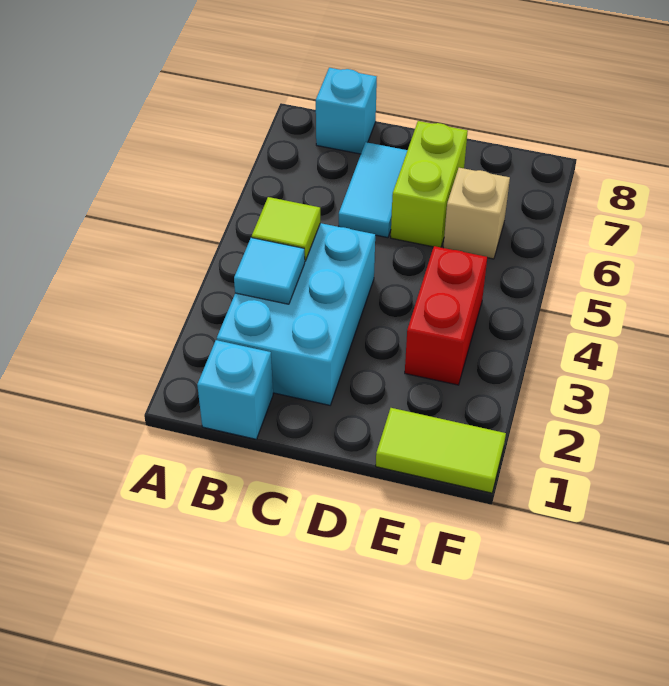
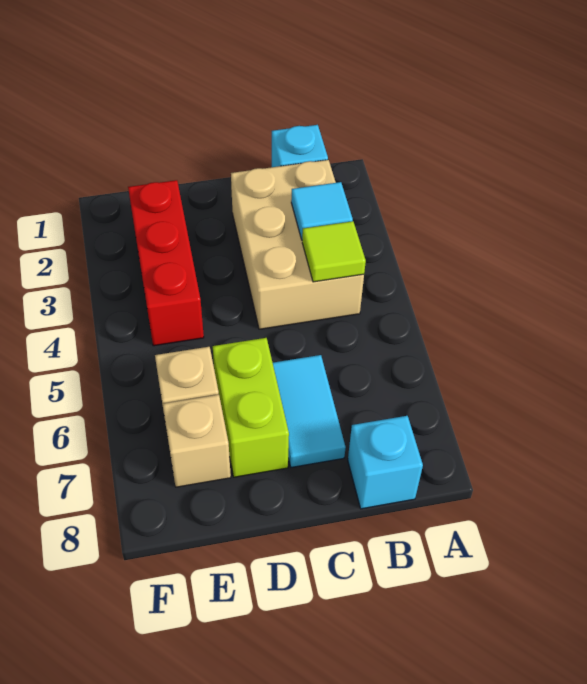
cyan brick B2:C4 level 1 -> tan brick B2:C4 level 1
lime tile E1:F1 level 1 -> none
red brick E3:E4 level 1 -> red brick E2:E4 level 1
none -> tan brick E7 level 1

